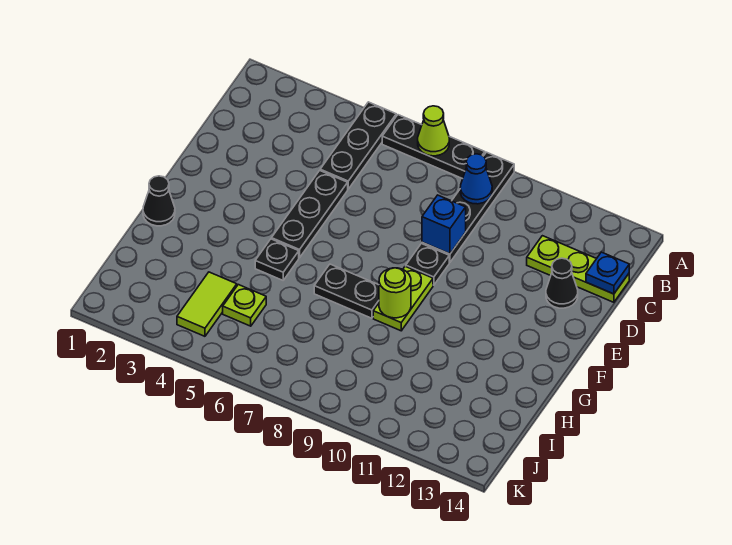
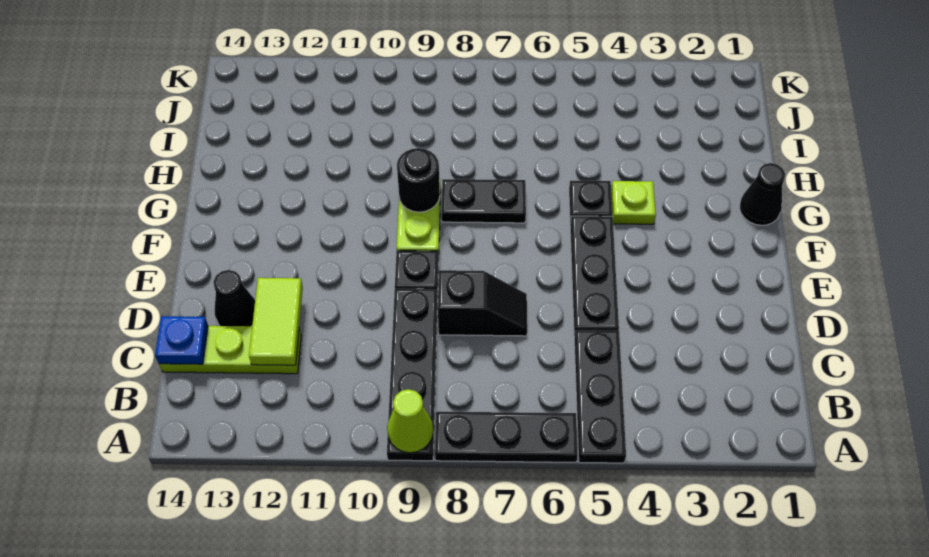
lime cone A7 level 2 -> lime cone A9 level 2
blue cone B9 level 2 -> none
none -> black slope D7:D8 level 1 top 8
blue brick D9 level 2 -> none
lime round brick G9 level 2 -> black round brick G9 level 2
lime tile I4:J4 level 1 -> lime tile C12:D12 level 2
lime plate I5 level 1 -> lime plate G4 level 1

